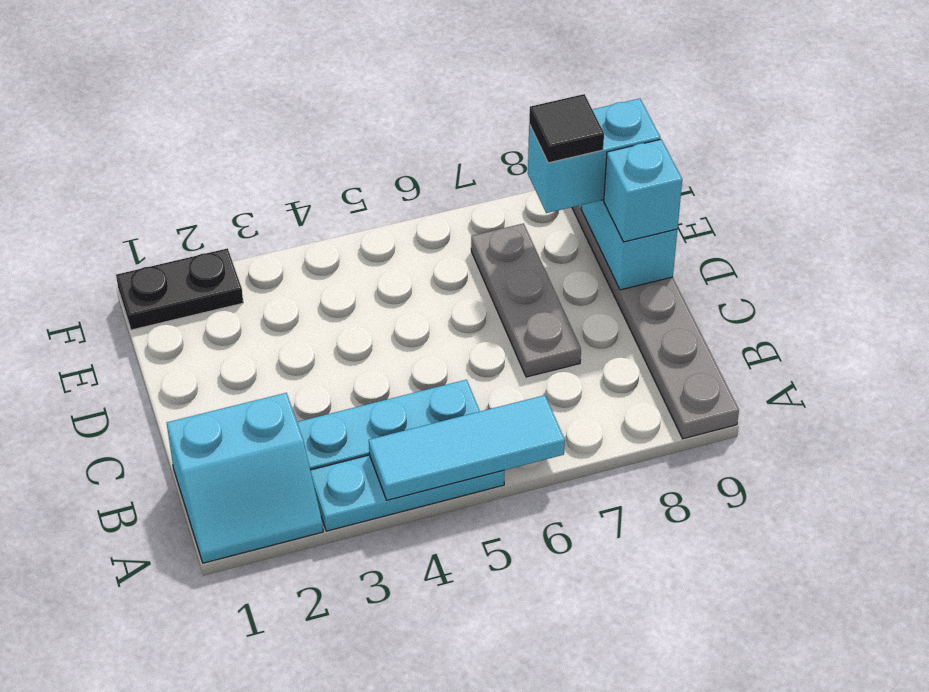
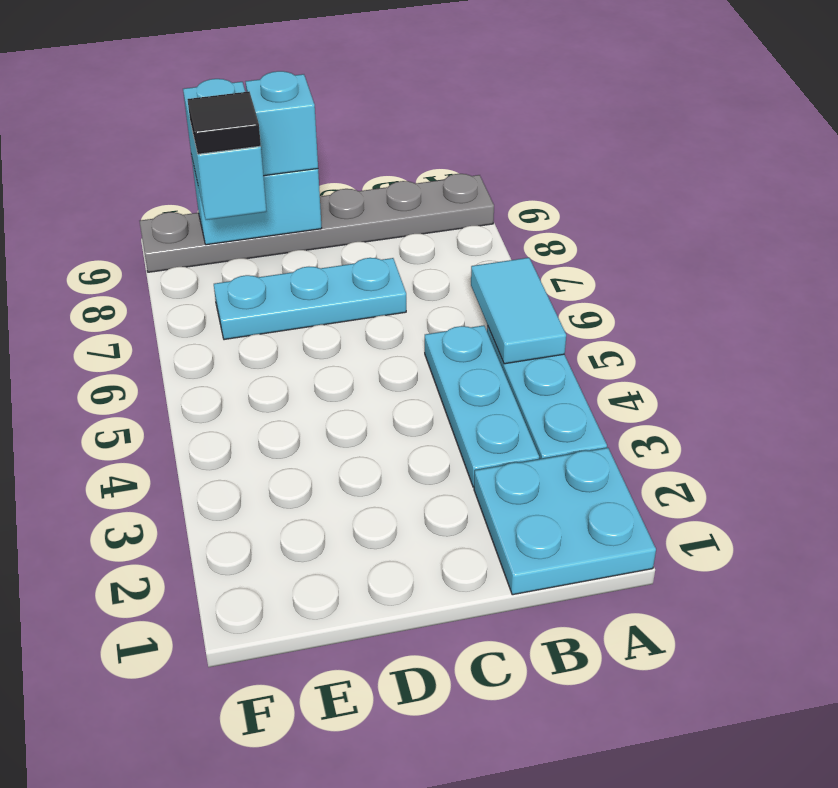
cyan slope A1:B2 level 1 top B -> cyan plate A1:B2 level 1
cyan tile A4:A6 level 2 -> cyan tile A5:A6 level 2
grey plate C7:E7 level 1 -> cyan plate C7:E7 level 1
black plate F1:F2 level 1 -> none

